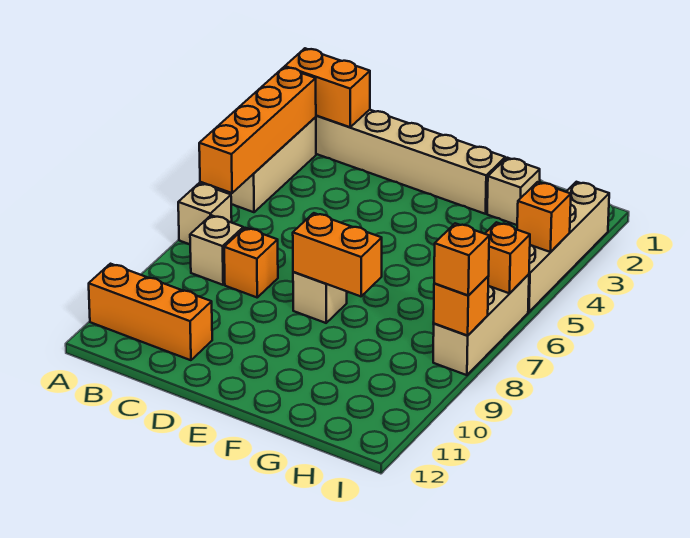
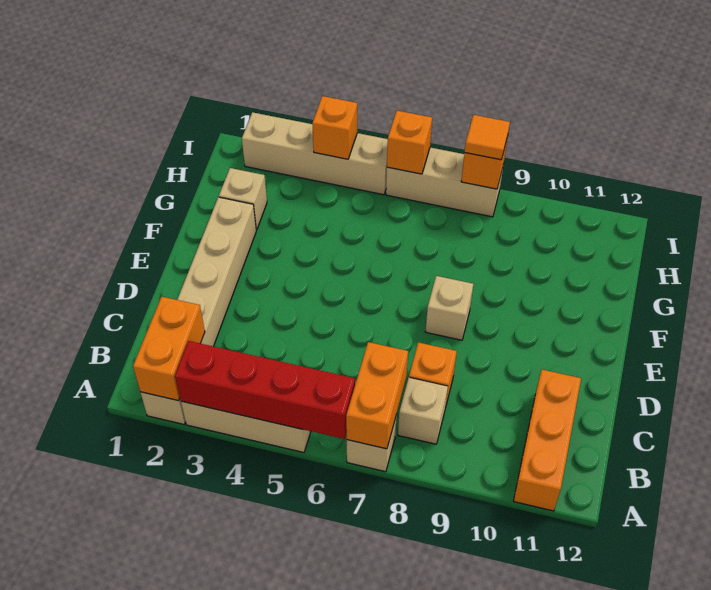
orange brick A3:A6 level 2 -> red brick A3:A6 level 2
orange brick E8:F8 level 2 -> orange brick A7:B7 level 2
orange brick I8 level 3 -> orange tile I8 level 3

